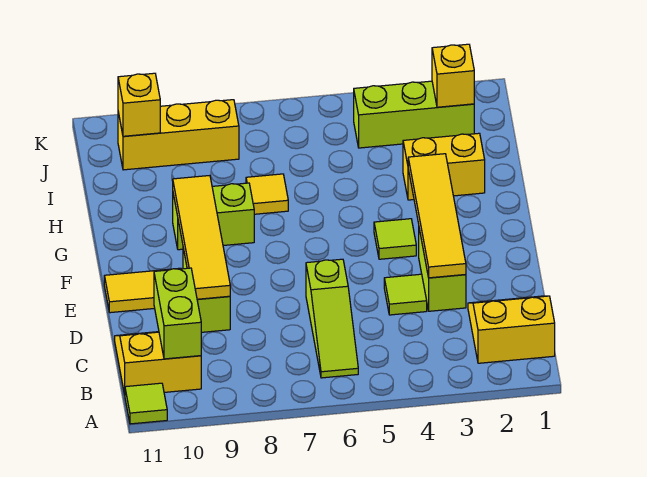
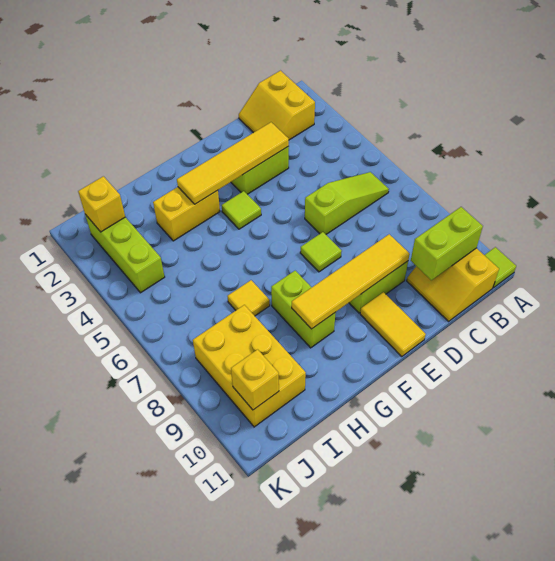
lime tile D4 level 1 -> lime tile E7 level 1
yellow brick H2:H3 level 1 -> yellow brick G3:H3 level 1
yellow brick J8:J10 level 1 -> yellow brick I8:J10 level 1

